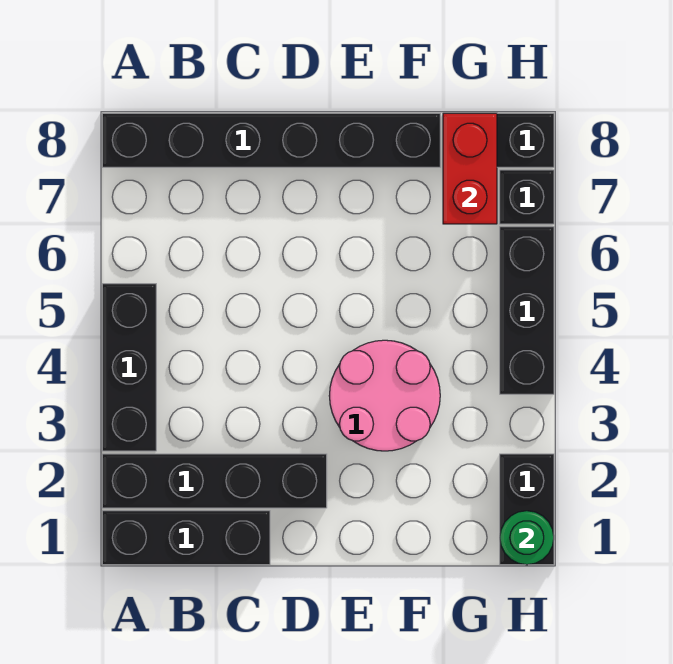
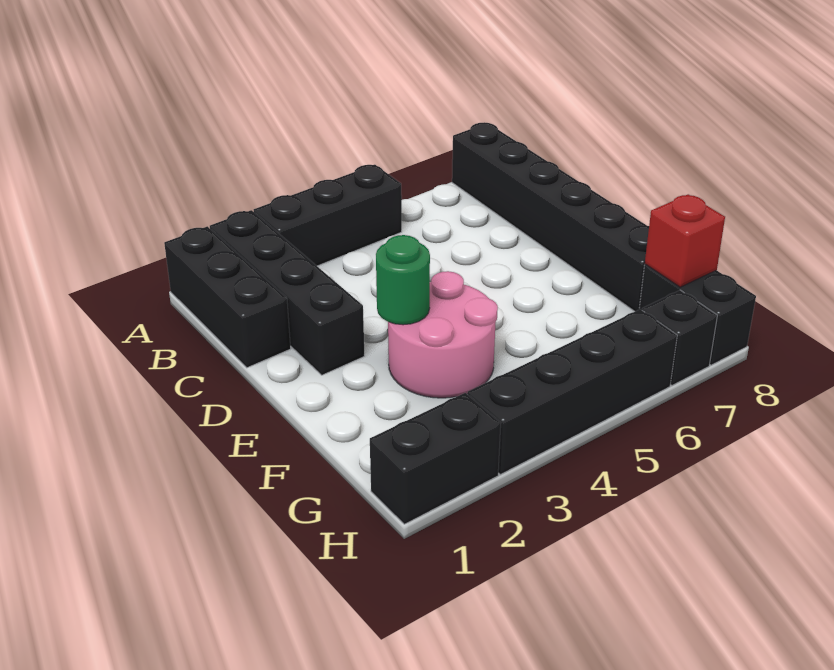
red brick G7:G8 level 2 -> red brick G8 level 2
green round brick H1 level 2 -> green round brick E3 level 2
black brick H4:H6 level 1 -> black brick H3:H6 level 1

